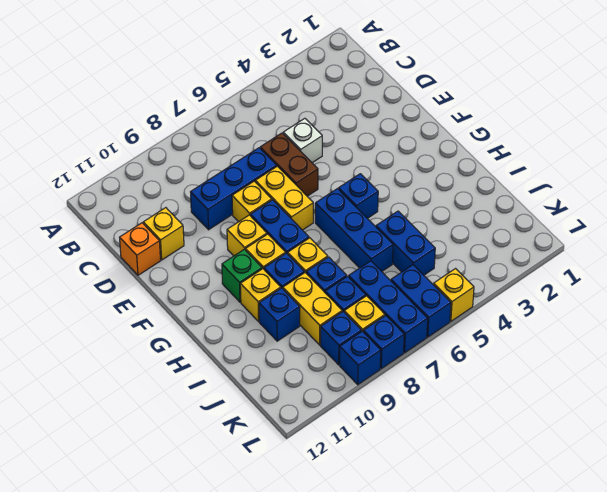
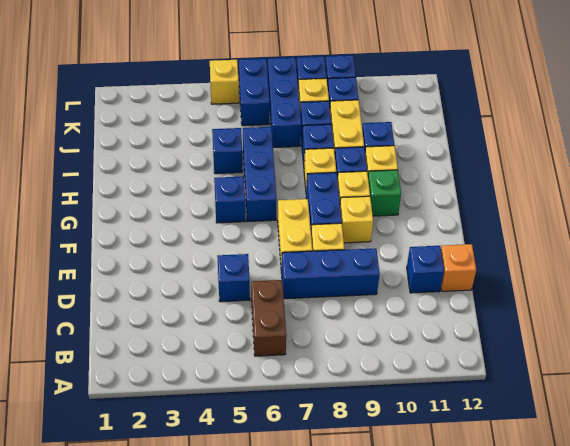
white brick D5 level 1 -> blue brick D5 level 1
brown brick D6:E6 level 1 -> brown brick B6:C6 level 1
yellow brick D11 level 1 -> blue brick D11 level 1
blue brick I5:J5 level 1 -> blue brick I5 level 1

